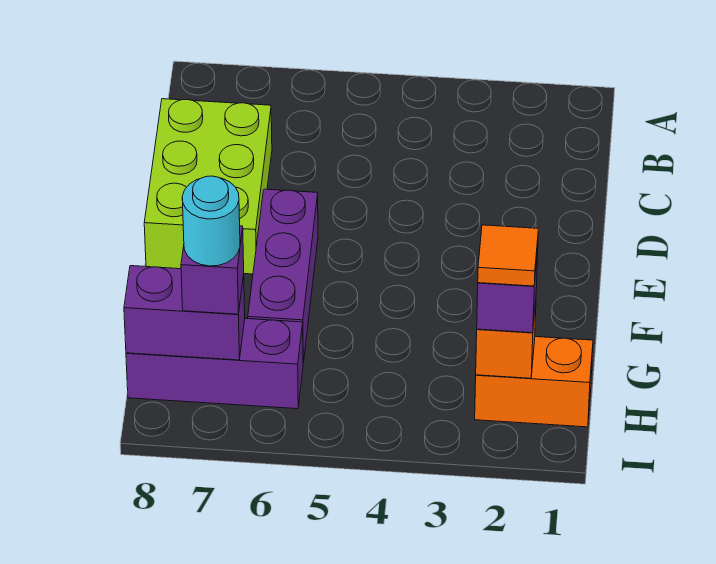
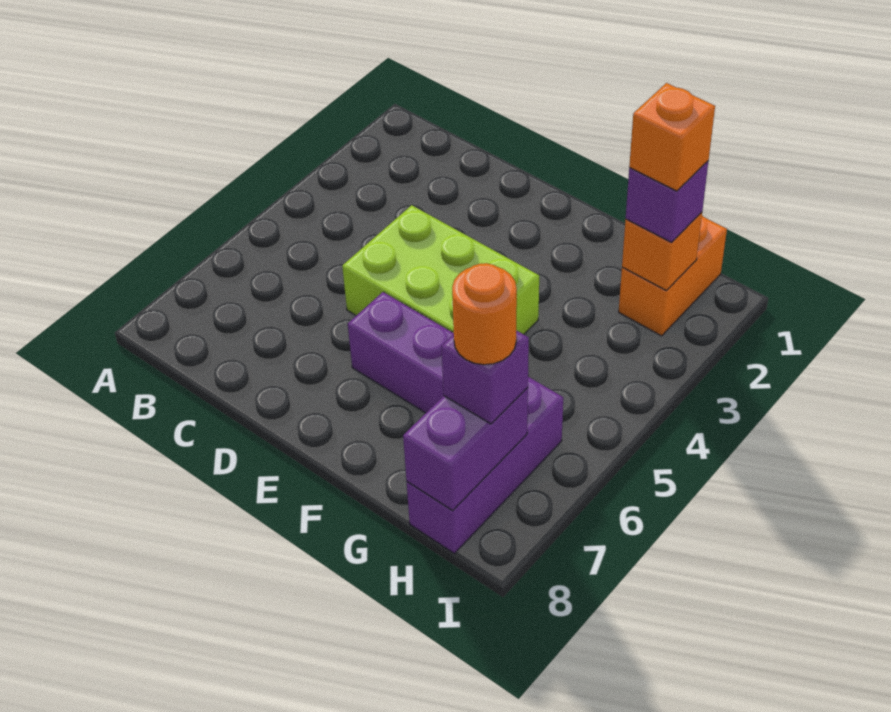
lime brick C7:E8 level 1 -> lime brick D4:F5 level 1
orange tile H2 level 4 -> orange brick H2 level 4
cyan round brick H7 level 4 -> orange round brick H7 level 4

